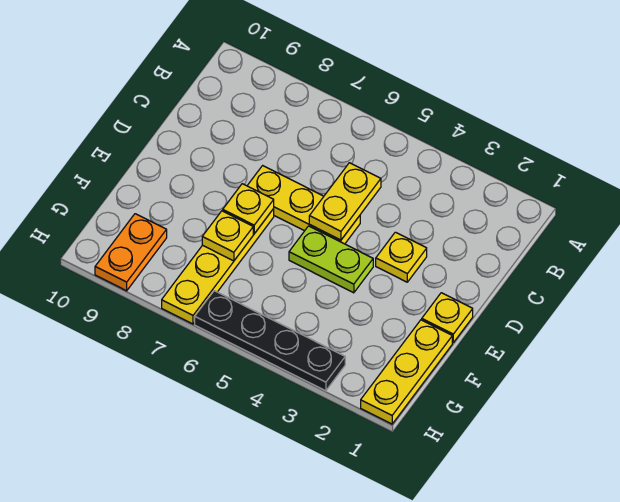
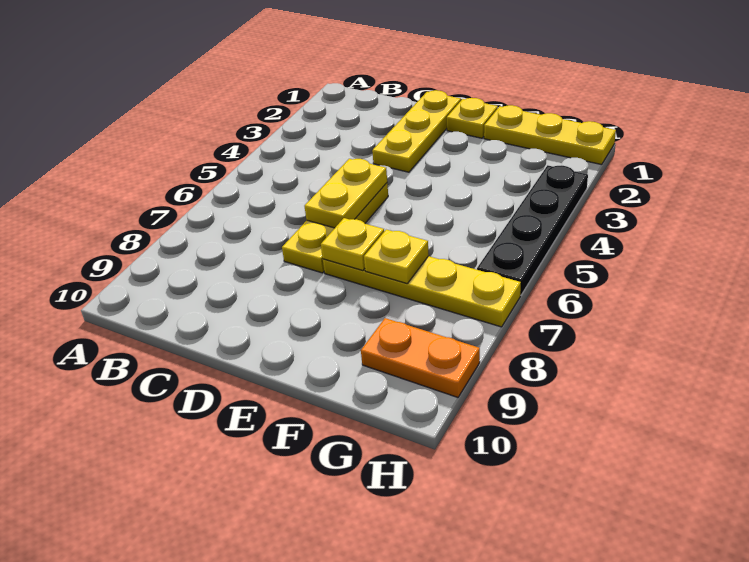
yellow plate C5:D5 level 2 -> yellow plate D5:D6 level 2
yellow plate D3 level 1 -> yellow plate D1:D3 level 1
lime plate E4:E5 level 1 -> none

